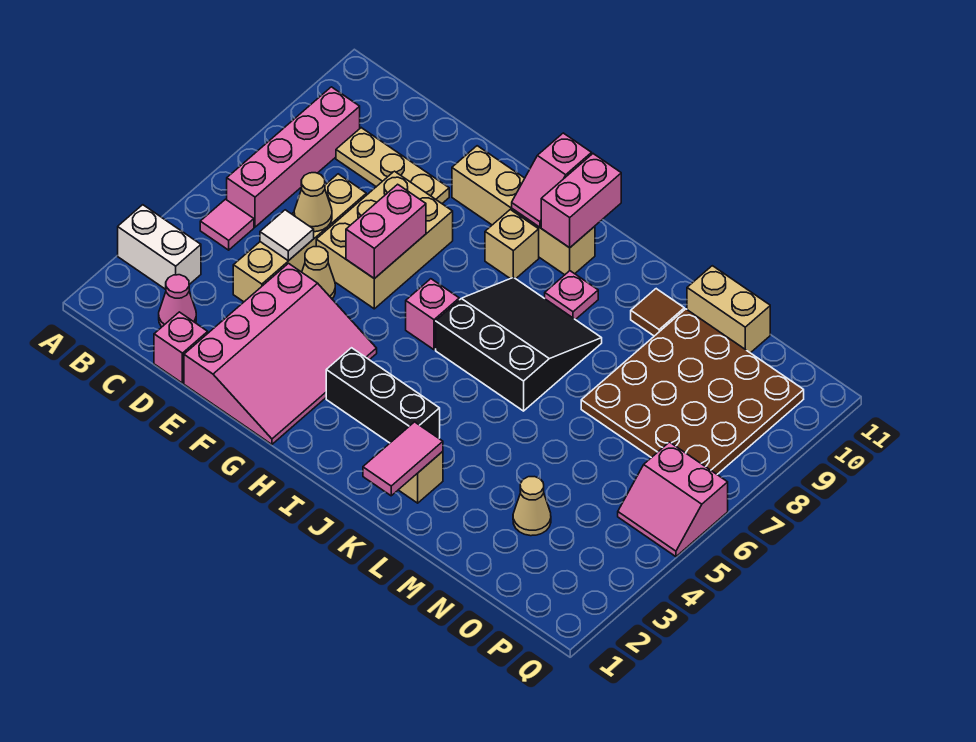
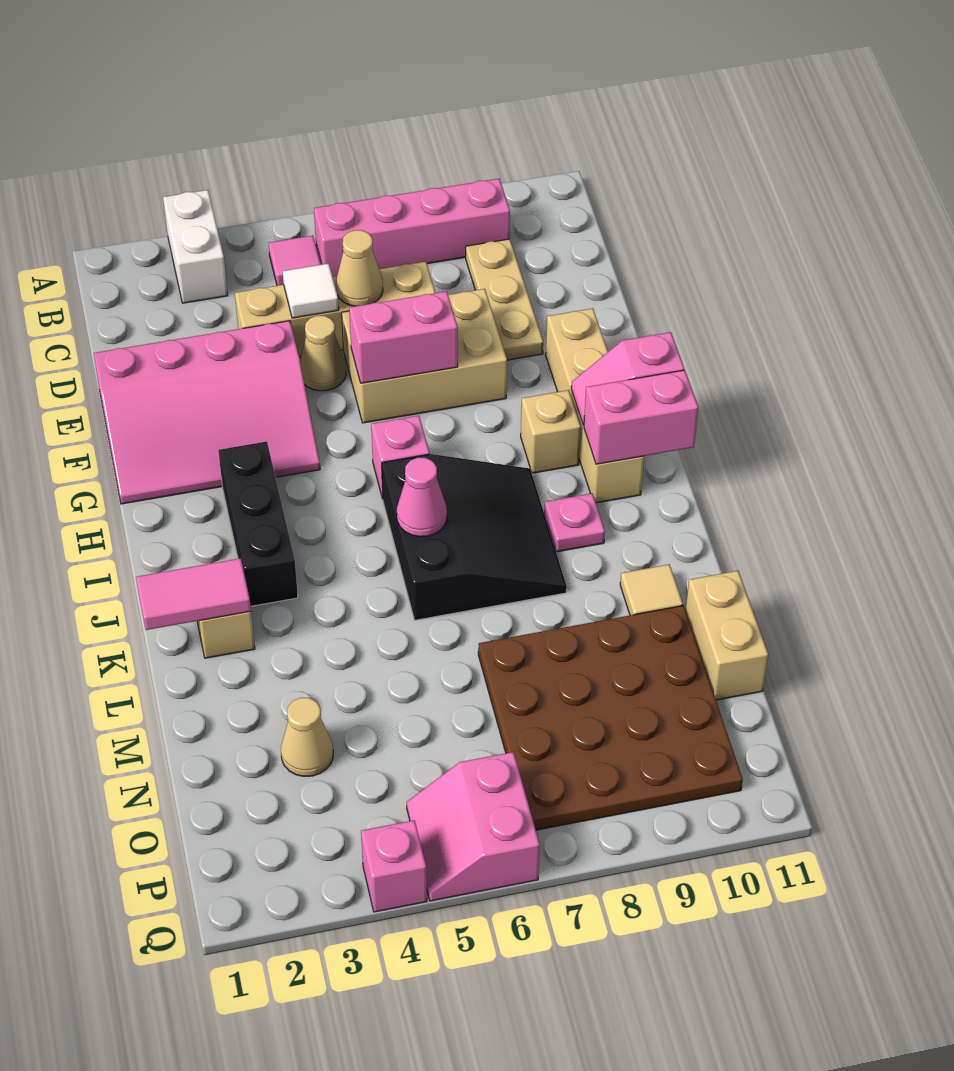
pink cone C2 level 1 -> pink cone J6 level 2
pink brick D1 level 1 -> pink brick Q4 level 1
brown tile L10 level 1 -> tan tile L10 level 1

